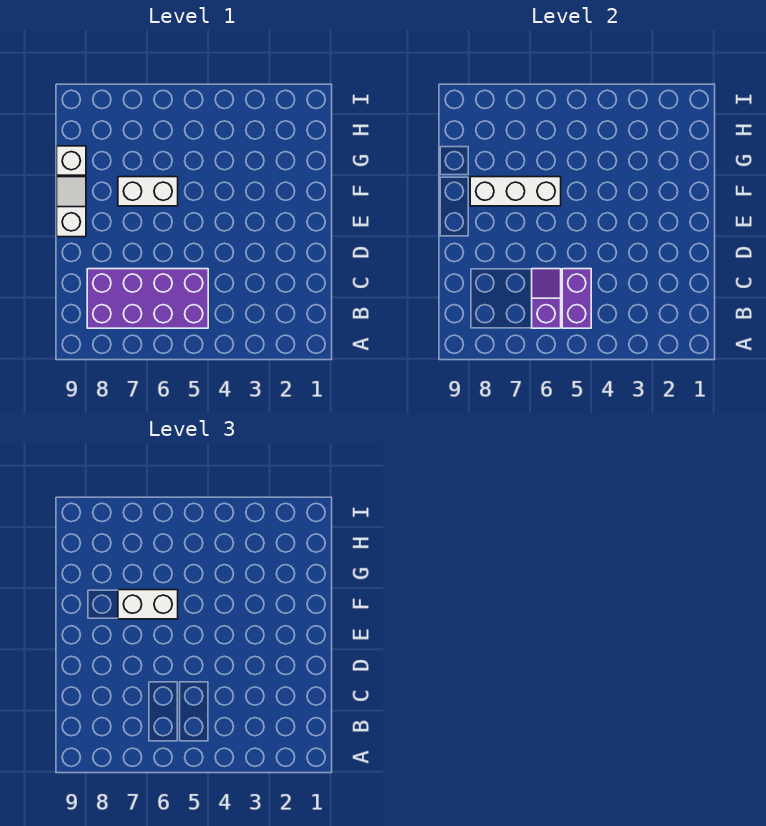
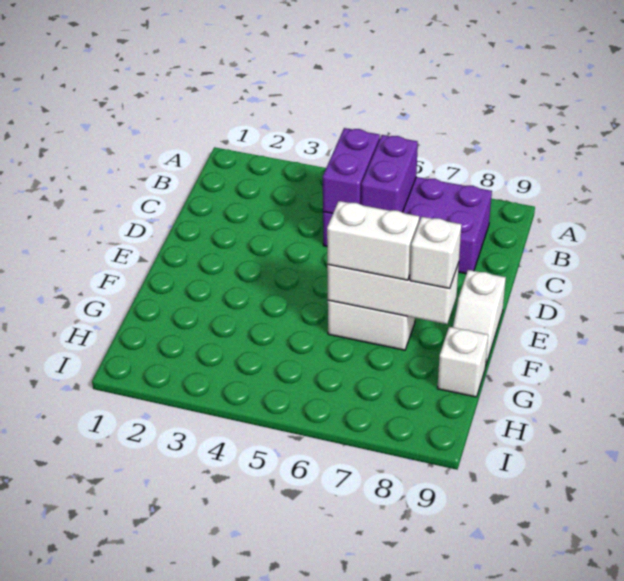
purple slope B6:C6 level 2 top B -> purple brick B6:C6 level 2
none -> white brick F8 level 3

